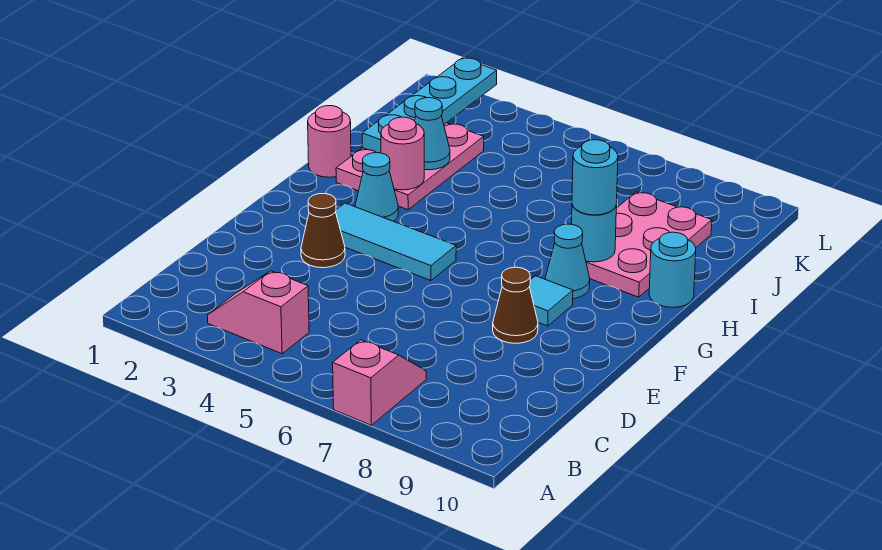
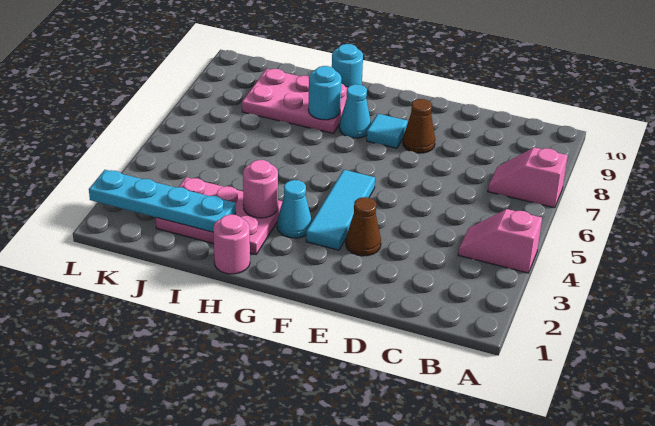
pink slope B3:B4 level 1 top 4 -> pink slope A4:B4 level 1 top A
cyan round brick H8 level 3 -> none
cyan cone I3 level 2 -> none

